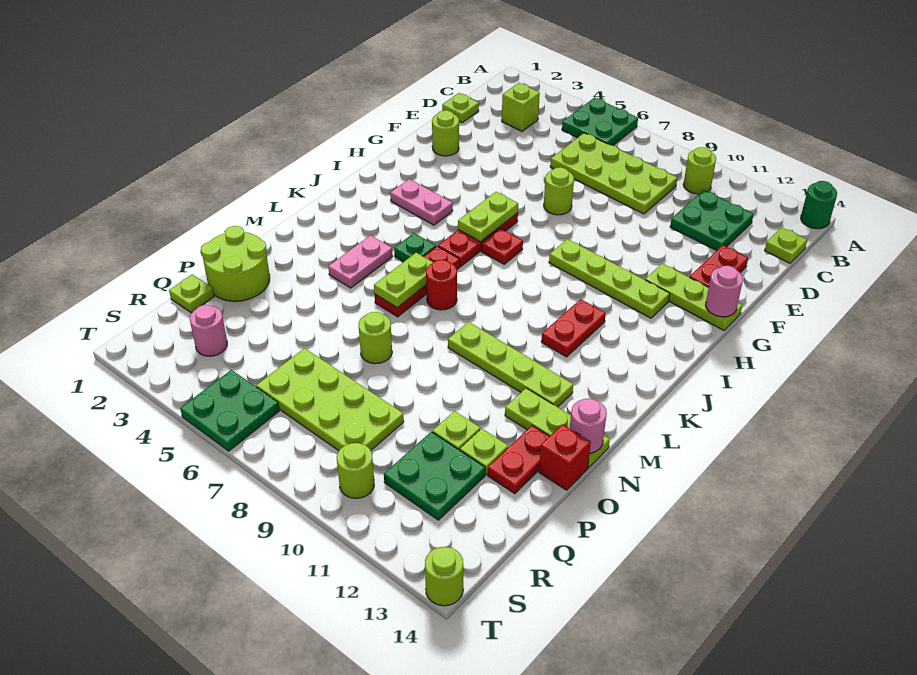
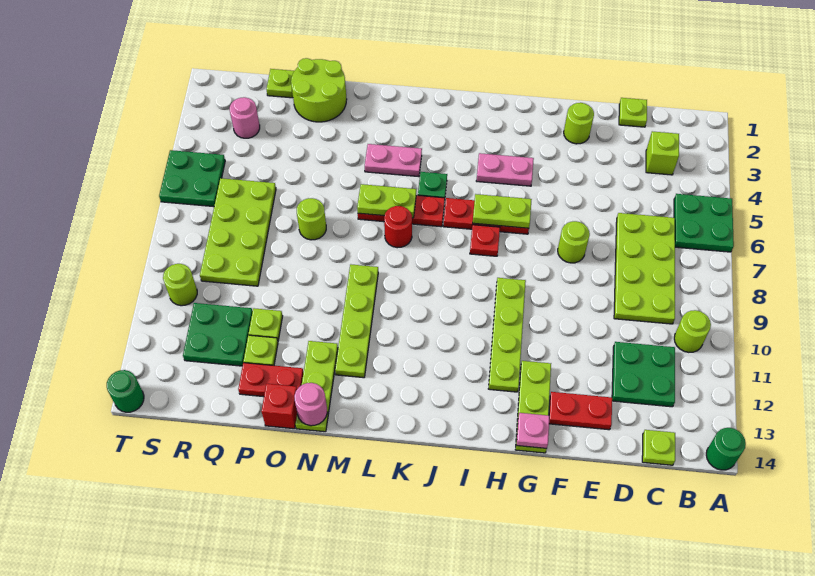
pink round brick G14 level 2 -> pink plate G14 level 2
pink plate I3:I4 level 1 -> pink plate H4:I4 level 1
red plate J11:K11 level 1 -> none
lime round brick T14 level 1 -> green round brick T14 level 1

